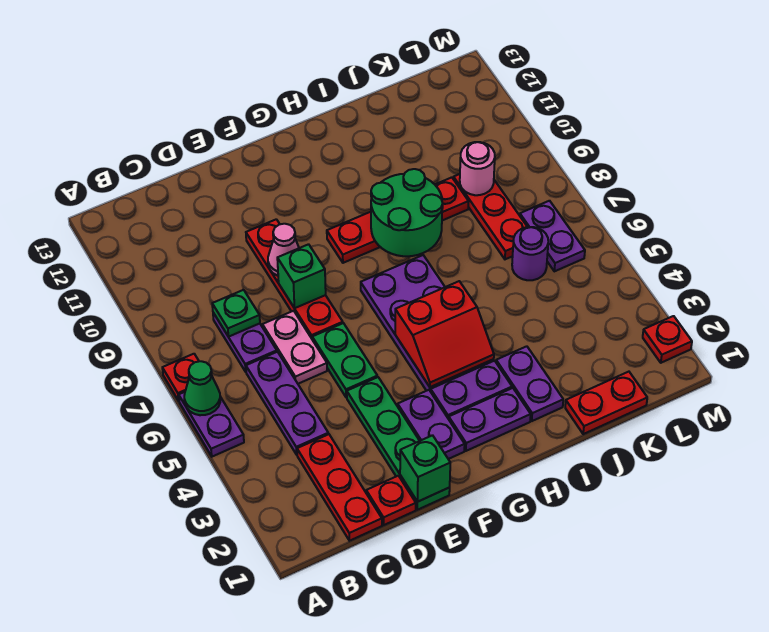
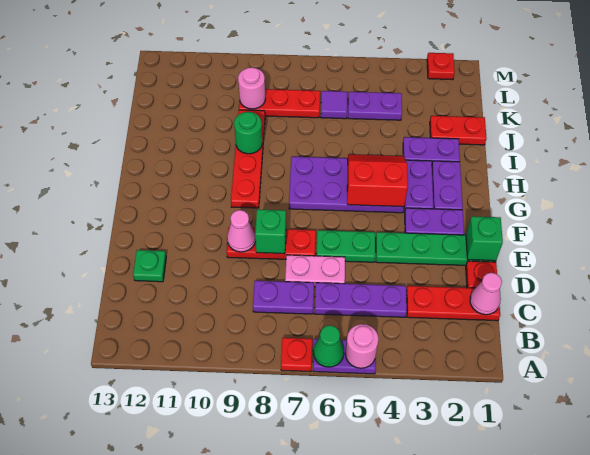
none -> pink round brick A5 level 2
none -> pink cone C1 level 2
green plate C8 level 2 -> green plate D12 level 1
red plate E7:E10 level 1 -> red plate E7:E9 level 1
red slope G4:H5 level 2 top 5 -> red slope G4:H5 level 2 top G
green round brick H8:I9 level 2 -> green round brick I9 level 2
red plate J1:K1 level 1 -> red plate J1:J2 level 1
purple round brick K6 level 1 -> purple tile K6 level 1
purple plate L6:L7 level 1 -> purple plate K4:K5 level 1

